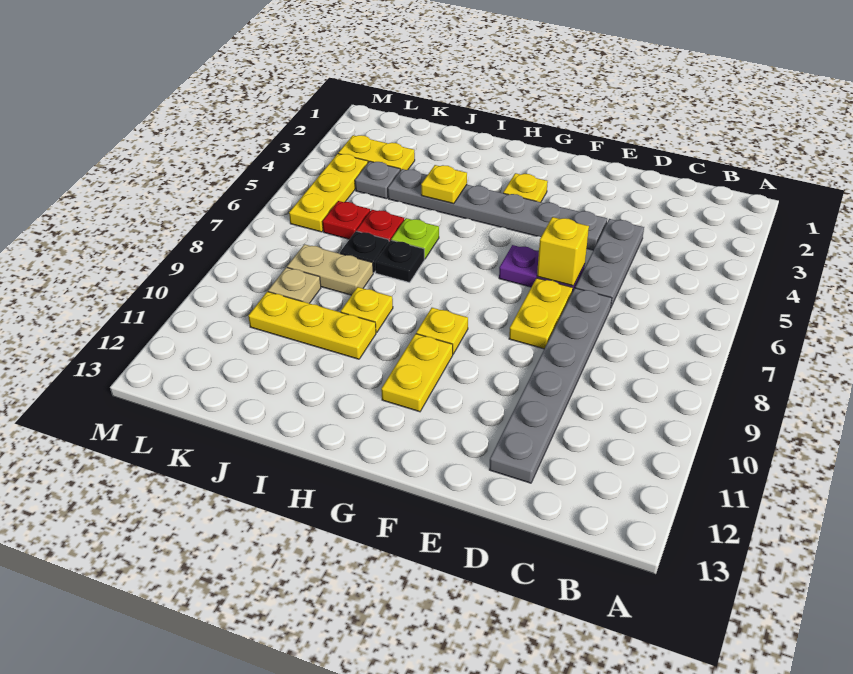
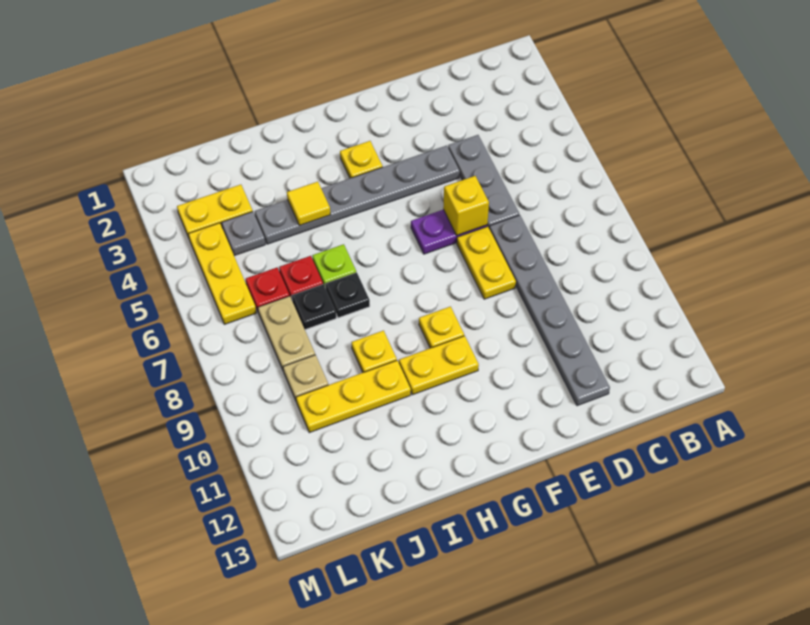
yellow plate G10:G11 level 1 -> yellow plate G10:H10 level 1
yellow plate I4 level 2 -> yellow tile I4 level 2
tan plate J8:K8 level 1 -> tan plate K7:K8 level 1

